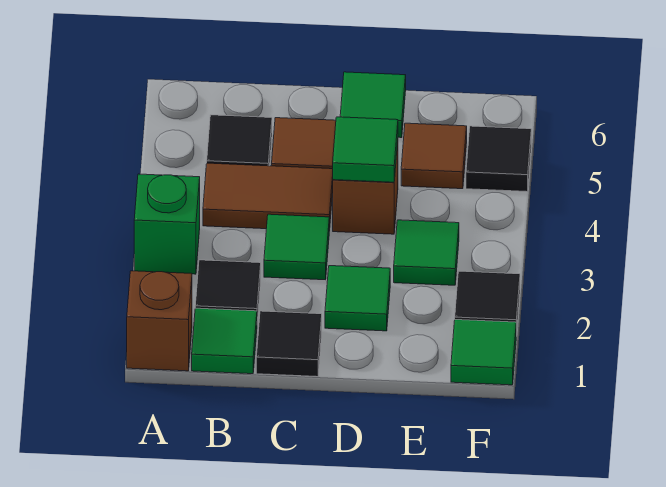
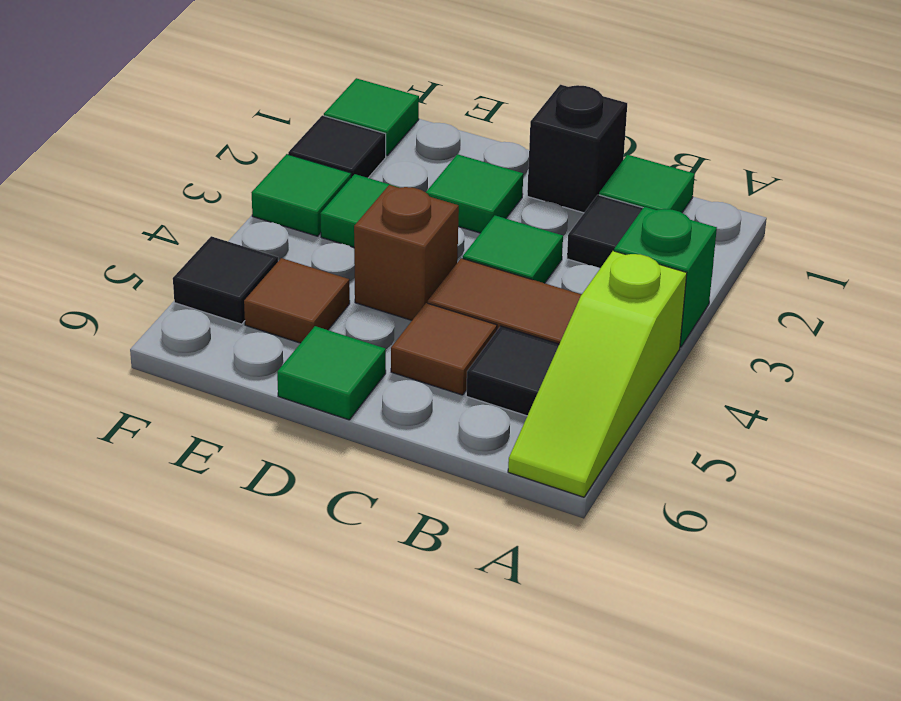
brown brick A1 level 1 -> none
none -> lime slope A4:A6 level 1 top 4
black tile C1 level 1 -> black brick C1 level 1
green tile D4 level 2 -> green tile F3 level 1

